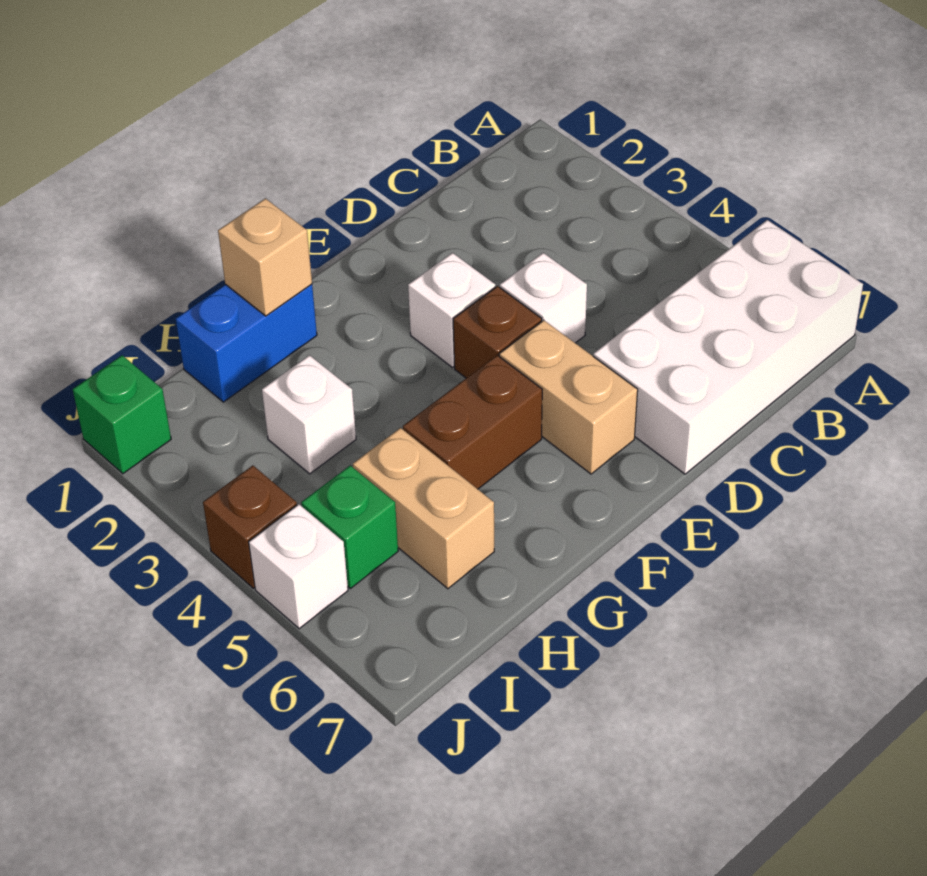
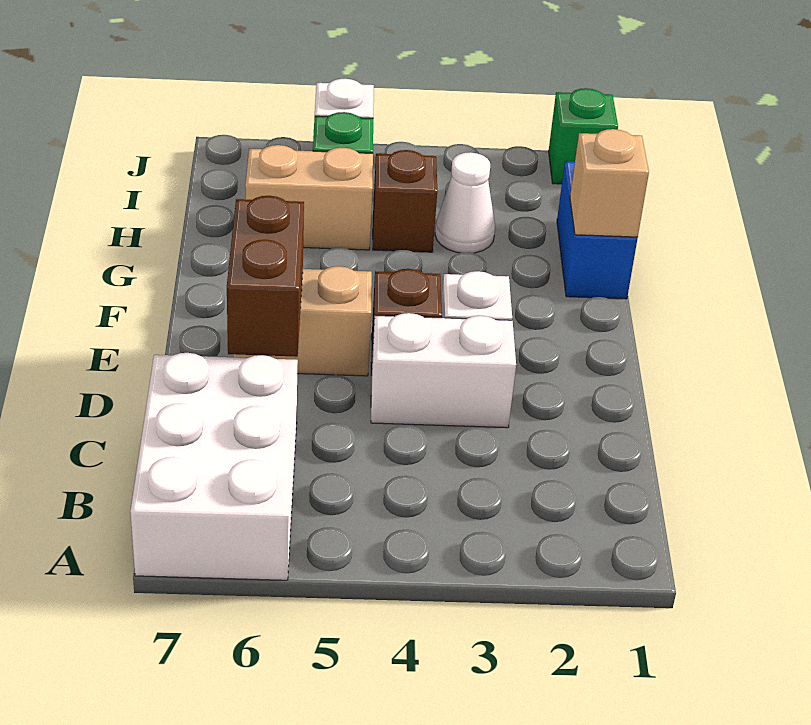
white brick A6:D7 level 1 -> white brick A6:C7 level 1
white brick D4 level 1 -> white brick D3:D4 level 1
brown brick F5:G5 level 1 -> brown brick D6:E6 level 2
white brick H3 level 1 -> white cone H3 level 1
brown brick J4 level 1 -> brown brick H4 level 1

